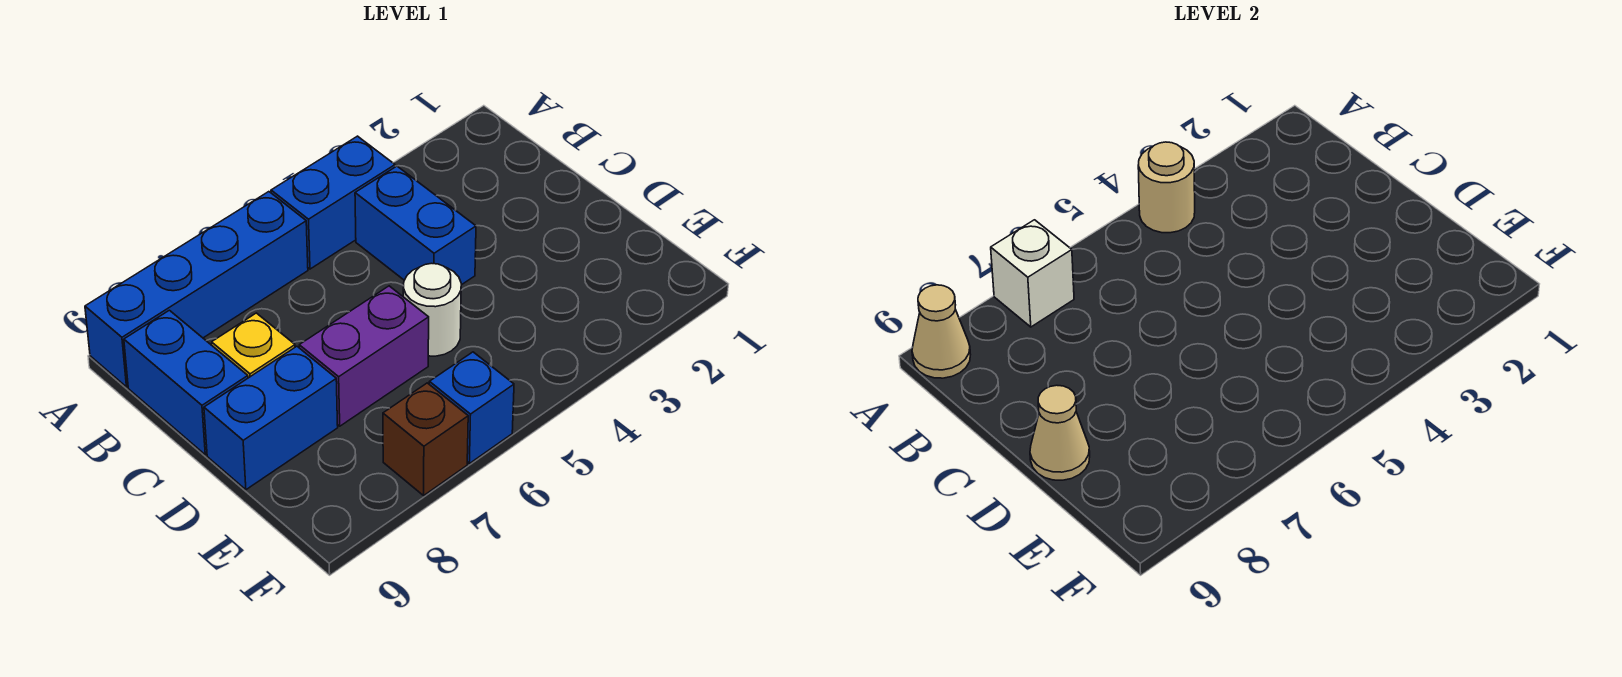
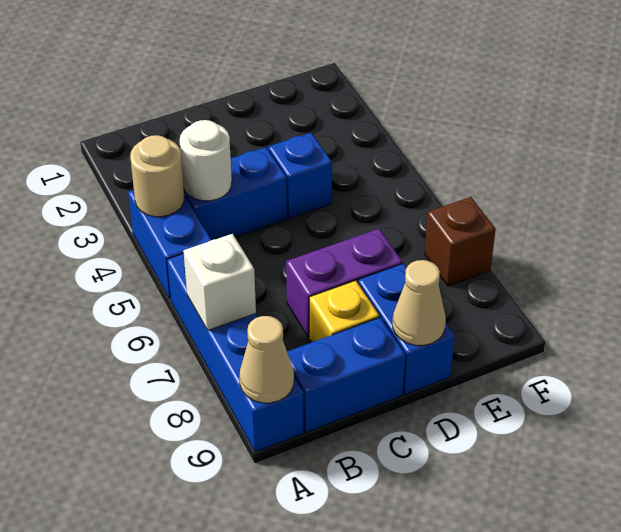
white round brick D5 level 1 -> white round brick B4 level 2
purple brick D6:D7 level 1 -> purple brick C7:D7 level 1
blue brick F6 level 1 -> blue brick D4 level 1

